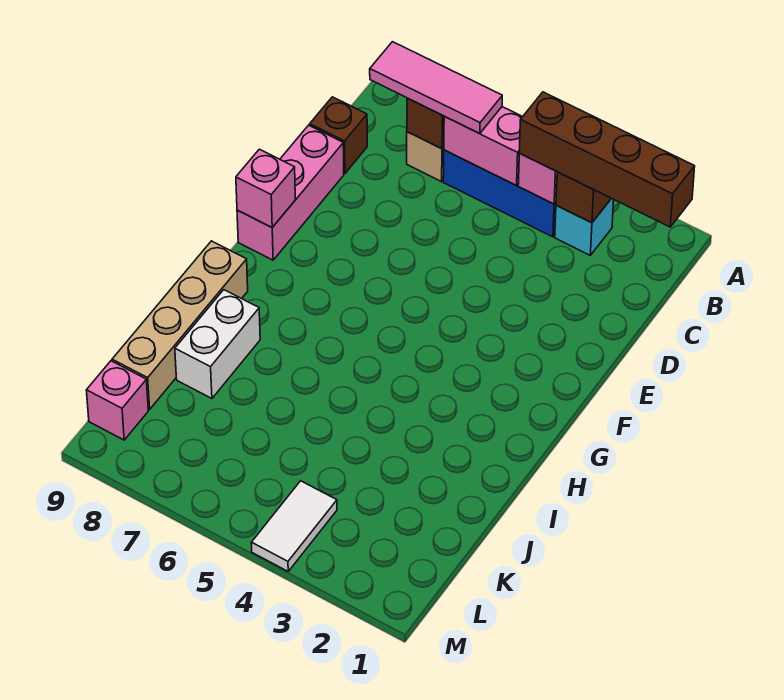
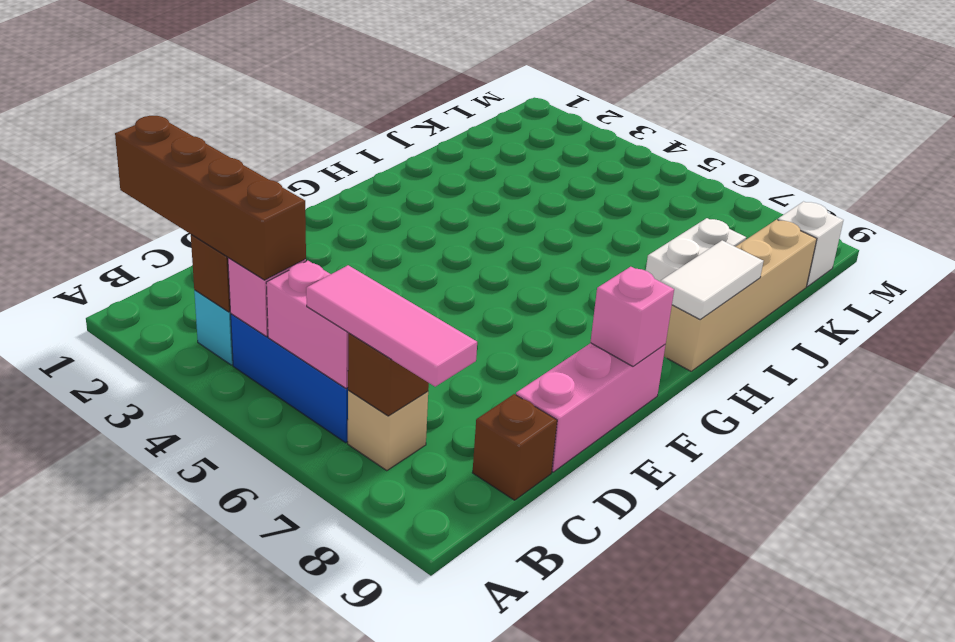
white tile L4:M4 level 1 -> white tile H9:I9 level 2
pink brick L9 level 1 -> white brick L9 level 1

